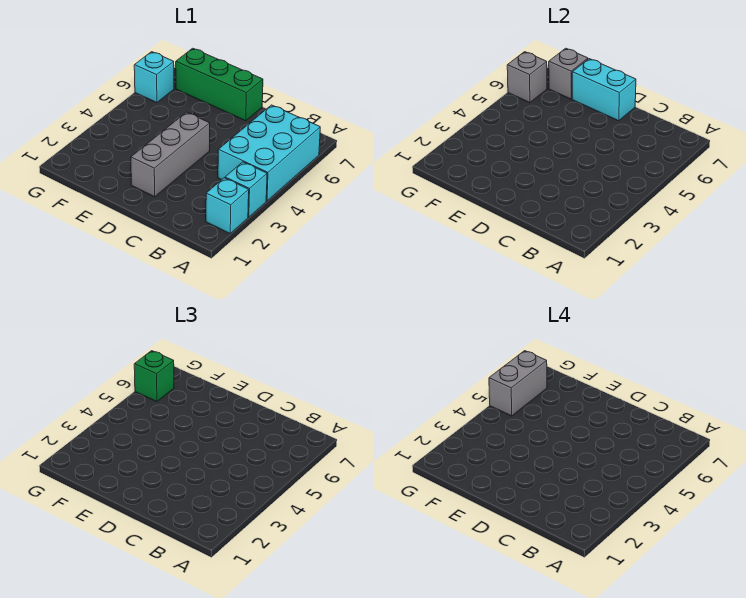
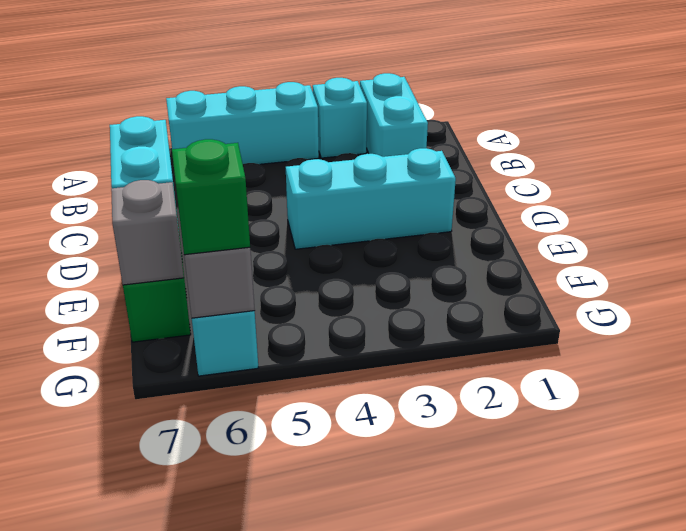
cyan brick A2 level 1 -> cyan brick A2:B2 level 1
cyan brick A4:B6 level 1 -> cyan brick A4:A6 level 1
grey brick D2:D4 level 1 -> cyan brick D2:D4 level 1
grey brick G5:G6 level 4 -> none

